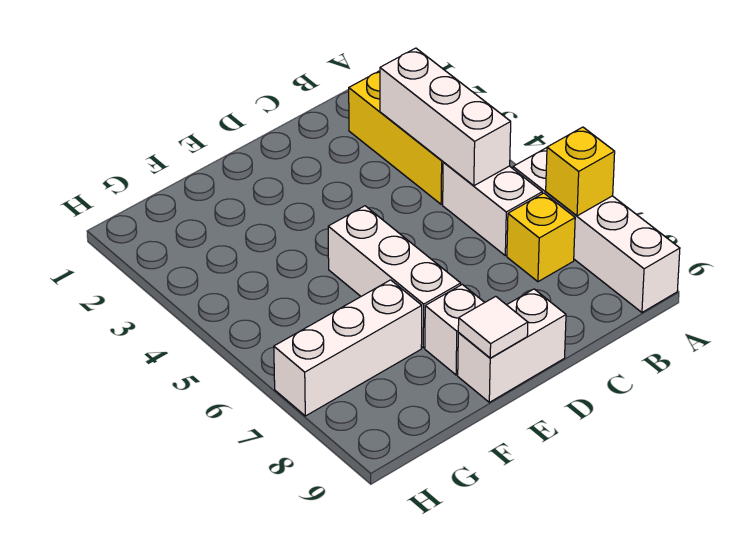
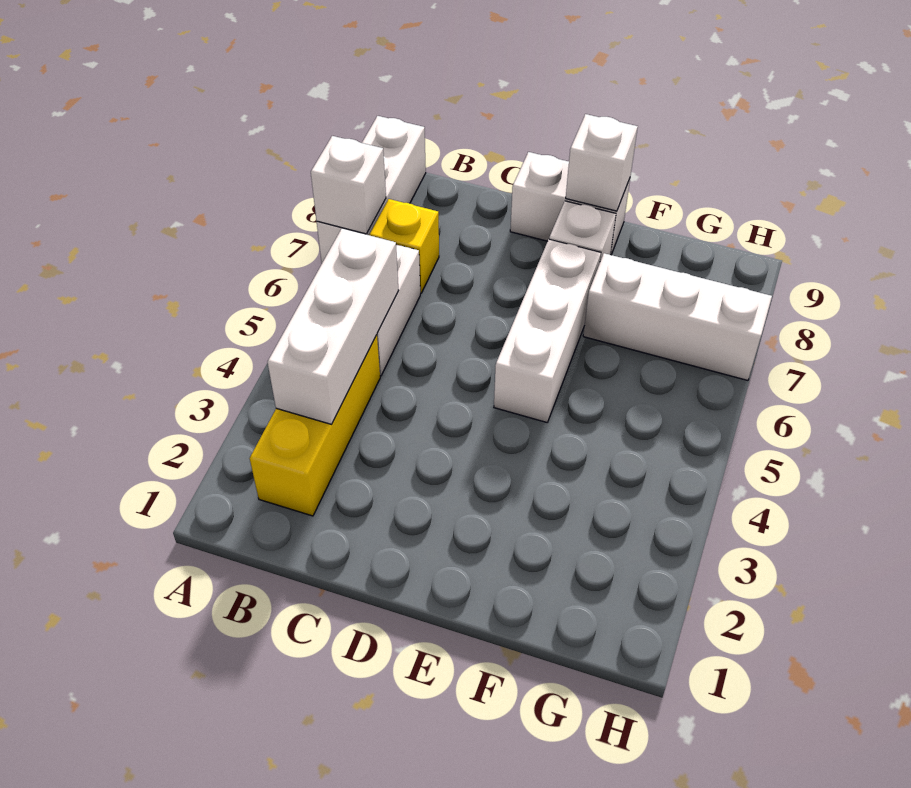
white brick A6:A9 level 1 -> white brick A7:A9 level 1
yellow brick A7 level 2 -> white brick A7 level 2
white tile E9 level 2 -> white brick E9 level 2

